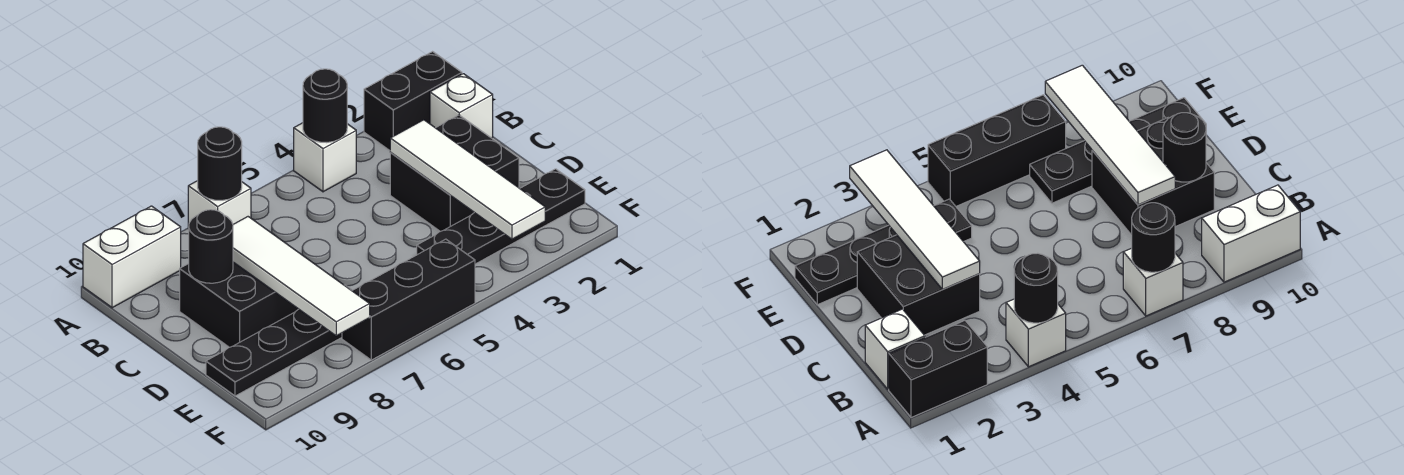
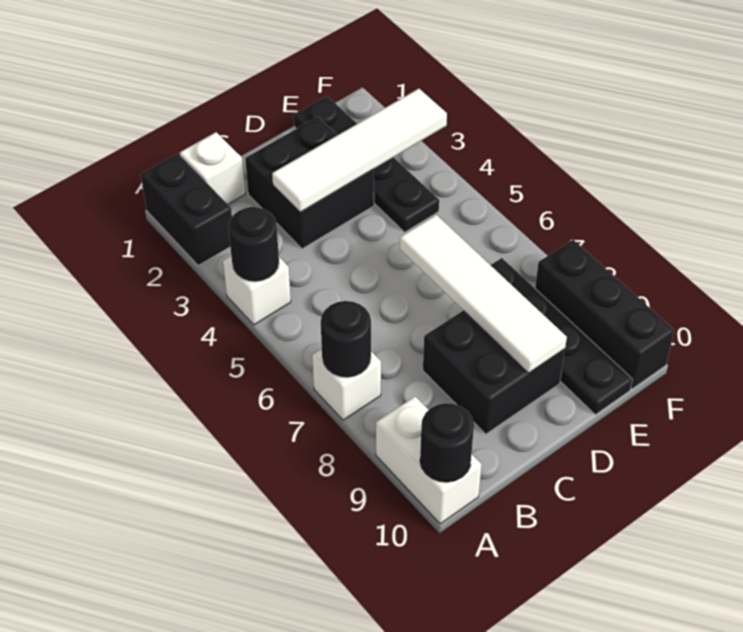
white tile C8:F8 level 2 -> white tile D6:D9 level 2
black round brick C9 level 2 -> black round brick A10 level 2
black brick F5:F7 level 1 -> black brick F8:F10 level 1

